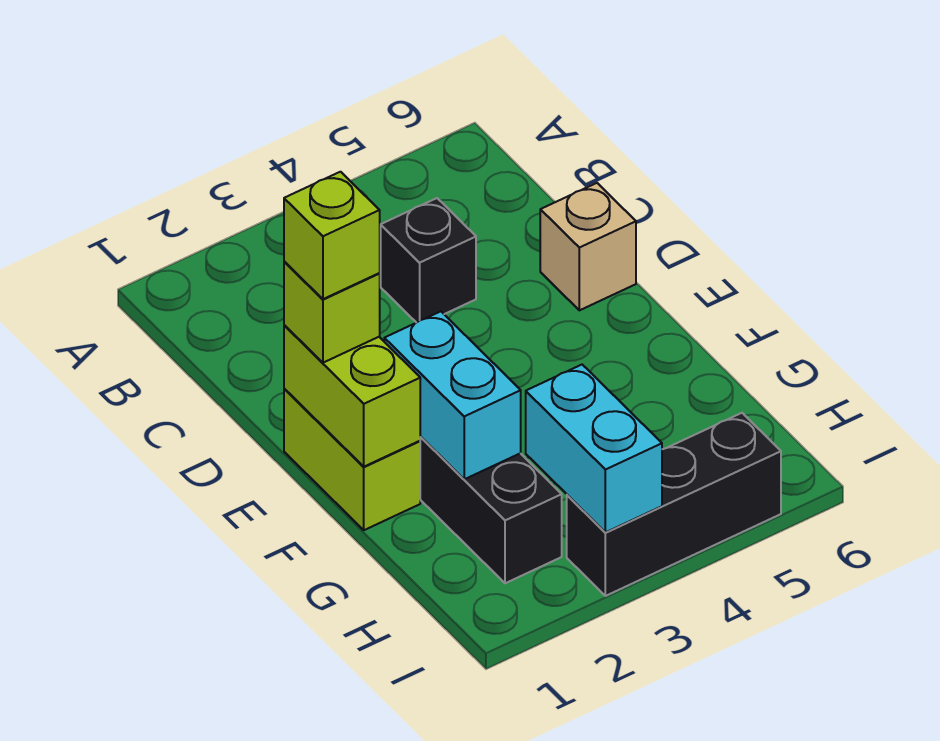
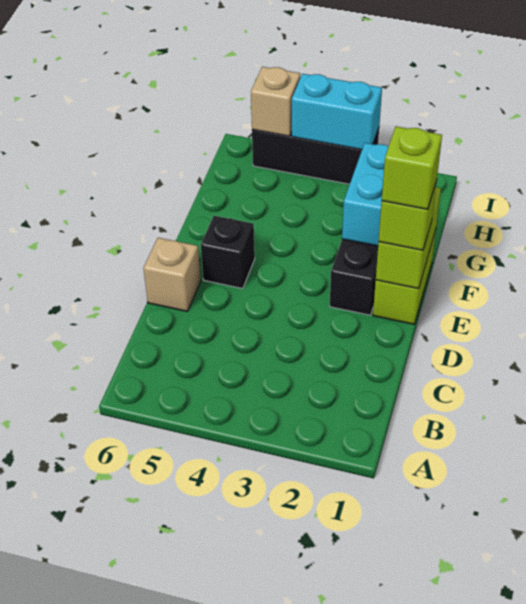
black brick C4 level 1 -> black brick E5 level 1
cyan brick H3:I3 level 2 -> cyan brick I3:I4 level 2
none -> tan brick I5 level 2

